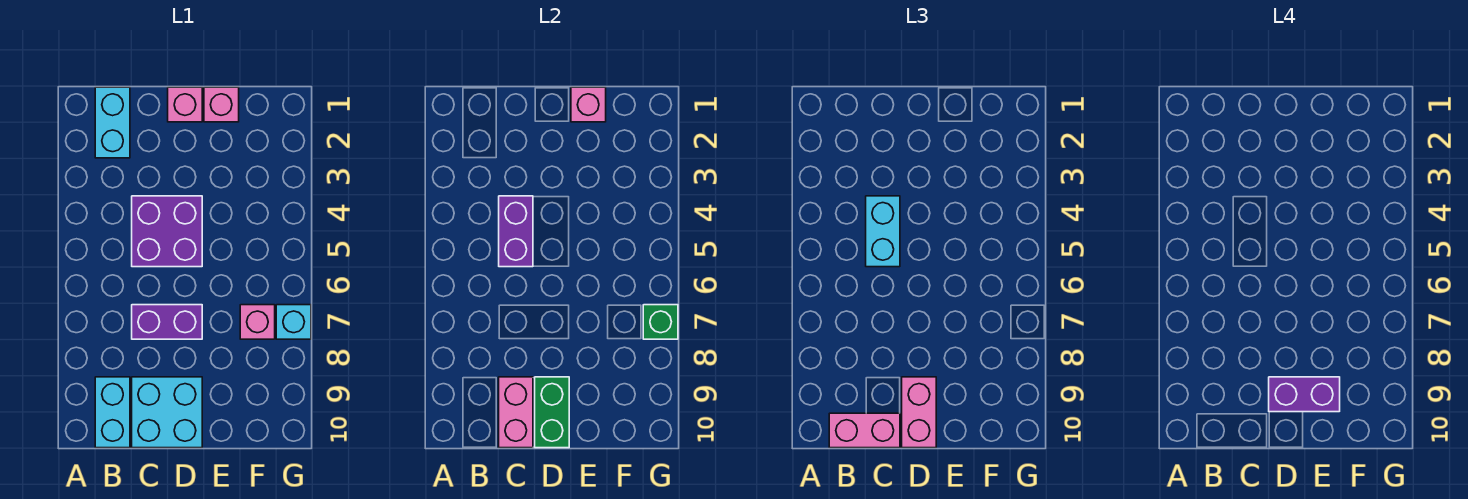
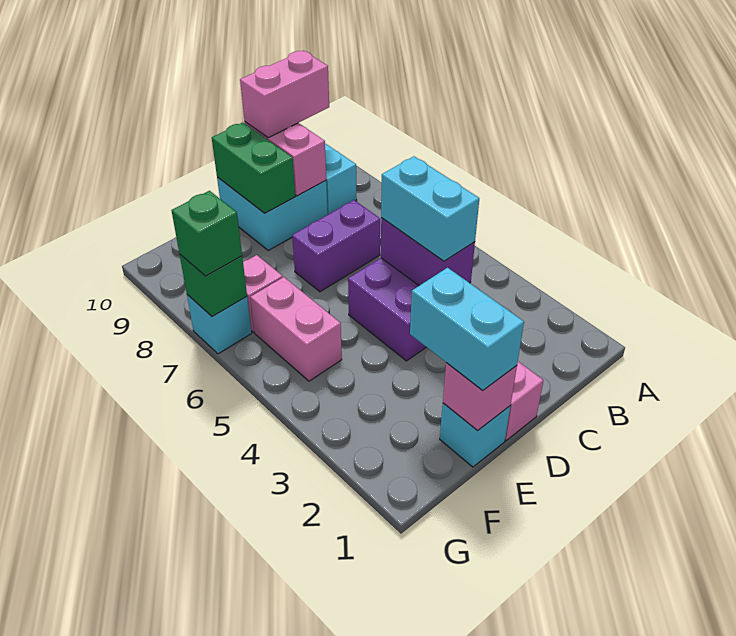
cyan brick B1:B2 level 1 -> cyan brick E1:E2 level 3
pink brick D9:D10 level 3 -> pink brick F5:F6 level 1
purple brick D9:E9 level 4 -> none
pink brick E1 level 1 -> cyan brick E1 level 1
none -> green brick G7 level 3

